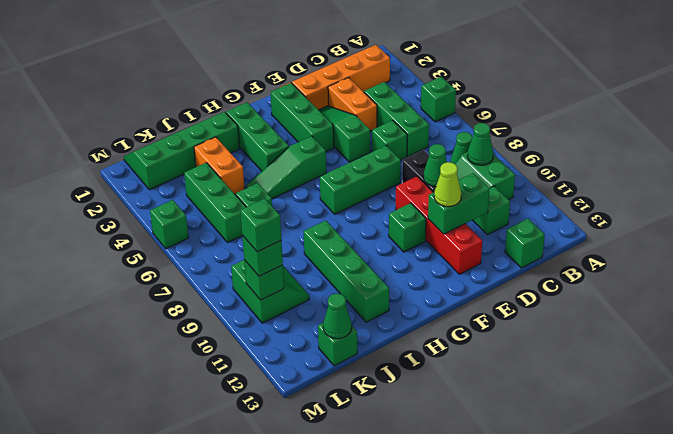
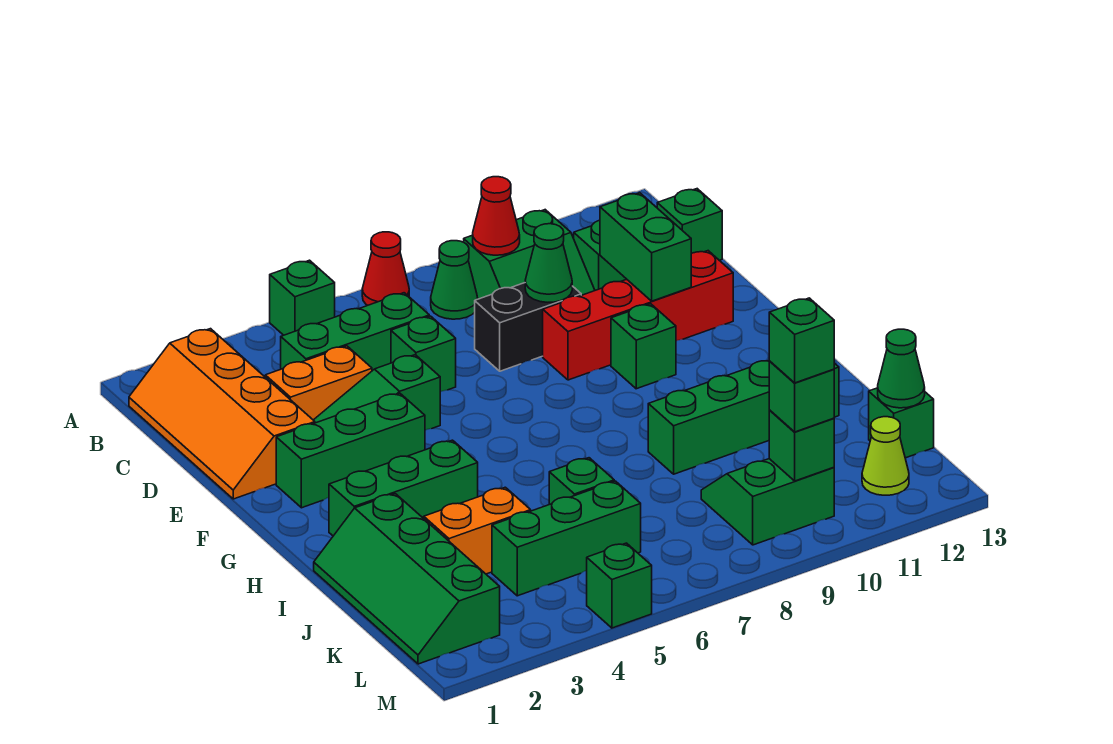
none -> red cone A7 level 1
green cone B9 level 2 -> red cone B9 level 2
green brick E7:G7 level 1 -> none
lime cone E11 level 3 -> lime cone L12 level 1
green slope G5:I5 level 1 top G -> none

